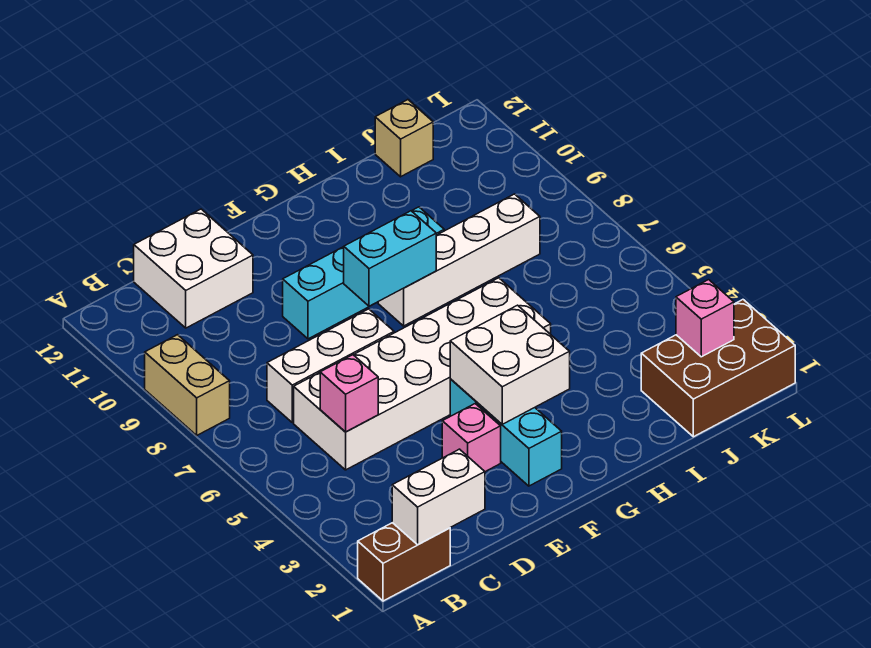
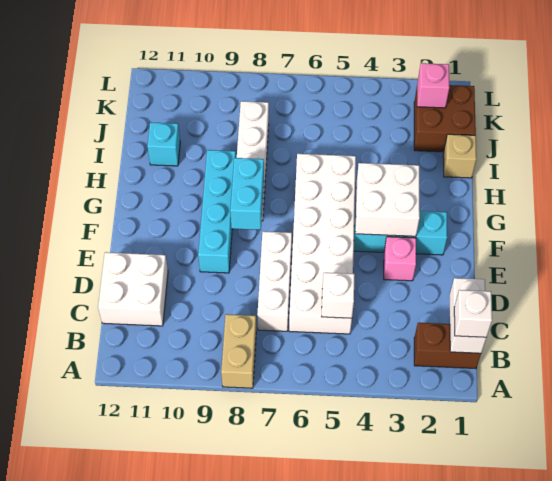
brown brick A1:B1 level 1 -> brown brick B1:B2 level 1
tan brick A8:A9 level 1 -> tan brick A8:B8 level 1
none -> white brick B1 level 3
pink brick C5 level 2 -> white brick C5 level 2
none -> cyan brick I11 level 1
brown brick J1:L2 level 1 -> brown brick J1:K2 level 1
tan brick J12 level 1 -> tan brick I1 level 1

